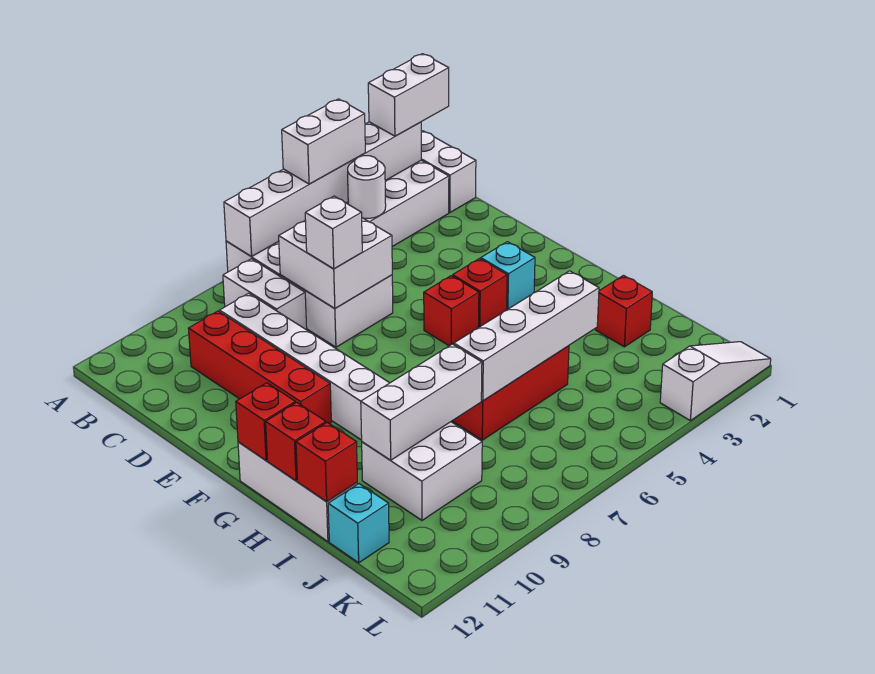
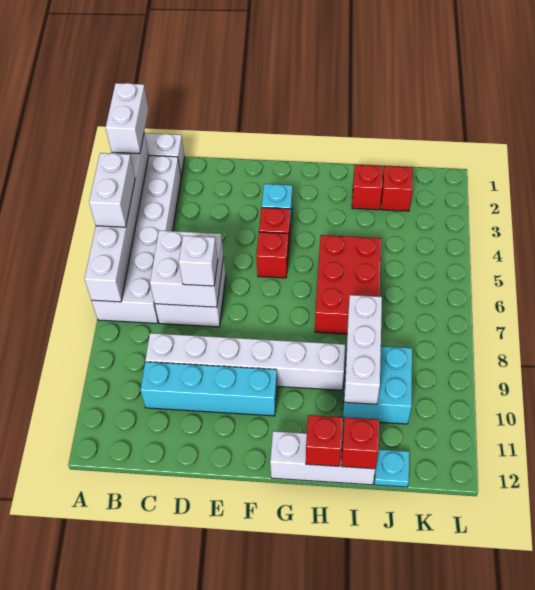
white round brick B4 level 2 -> none
white brick B8:C8 level 1 -> none
red brick C10:F10 level 1 -> cyan brick C10:F10 level 1
red brick G12 level 2 -> red brick J2 level 1
white brick I4:I7 level 2 -> none
white brick I9:J10 level 1 -> cyan brick I9:J10 level 1
cyan brick J12 level 1 -> cyan plate J12 level 1
white slope L1:L3 level 1 top 3 -> none

